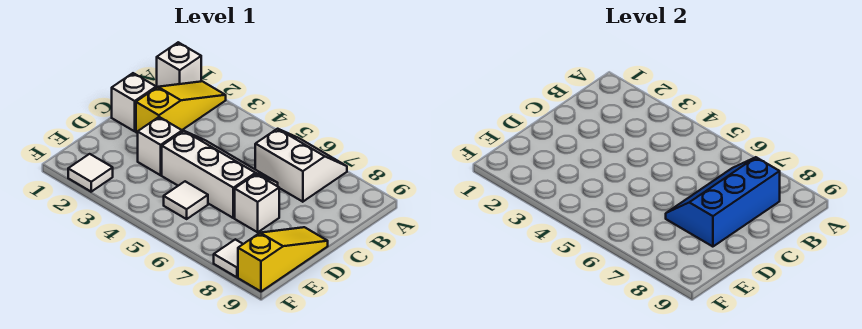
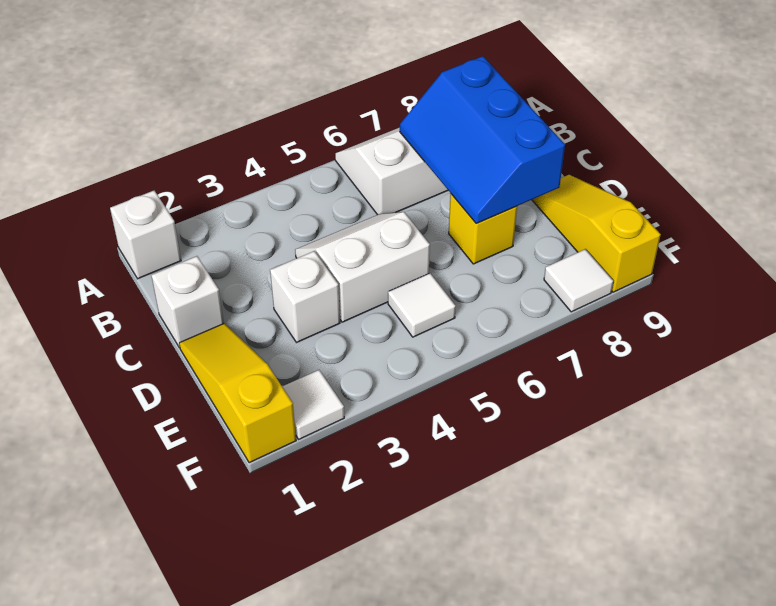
yellow slope A2:C2 level 1 top C -> yellow slope D1:F1 level 1 top F
white slope C4:D6 level 1 top D -> white slope C4:D5 level 1 top D
white brick D7 level 1 -> yellow brick D7 level 1

